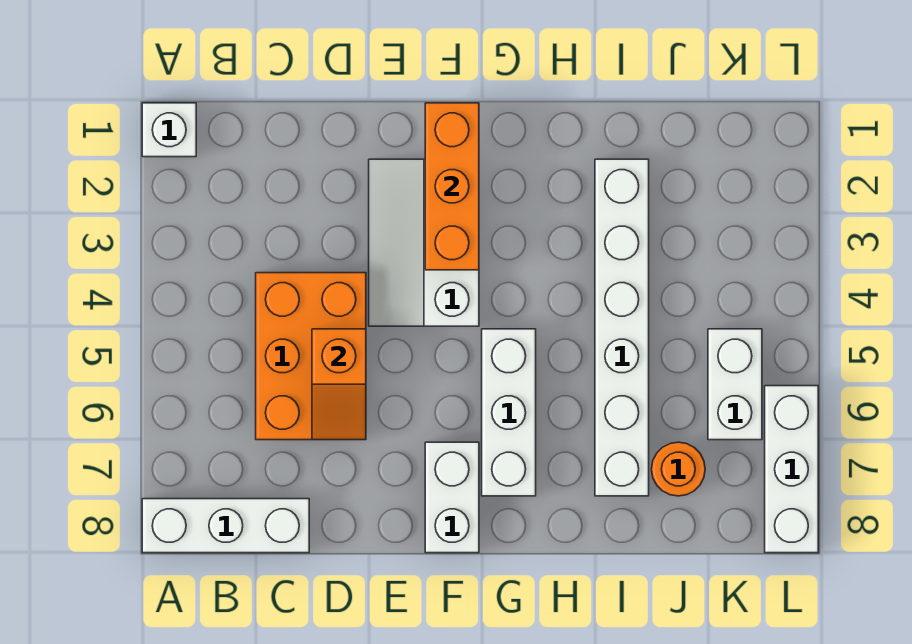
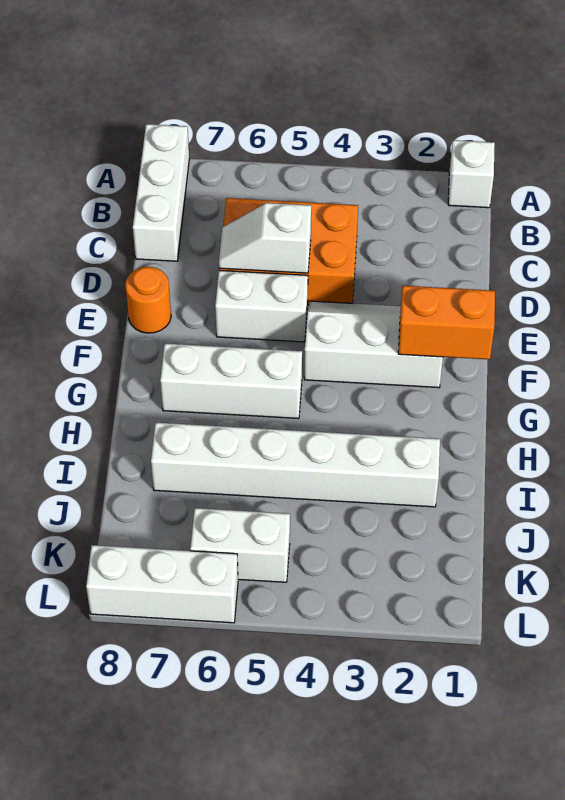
orange slope D5:D6 level 2 top 5 -> white slope D5:D6 level 2 top 5
orange brick F1:F3 level 2 -> orange brick F1:F2 level 2
white brick F7:F8 level 1 -> white brick E5:E6 level 1
orange round brick J7 level 1 -> orange round brick E8 level 1

